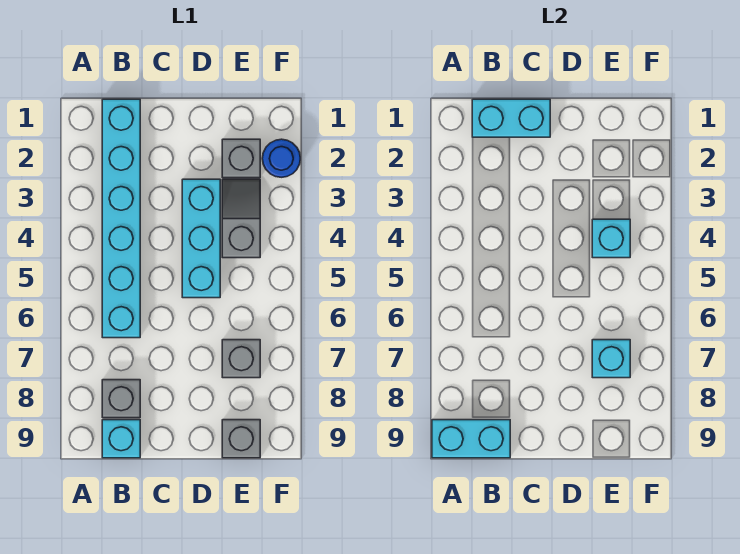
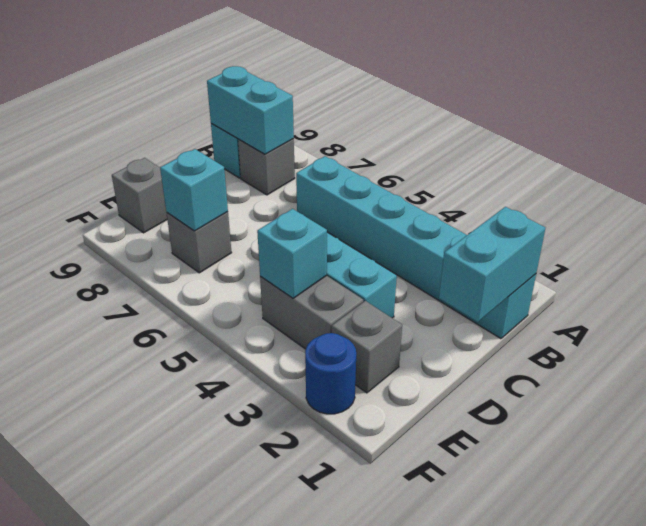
cyan brick A9:B9 level 2 -> cyan brick B8:B9 level 2
grey slope E3:E4 level 1 top 4 -> grey brick E3:E4 level 1

